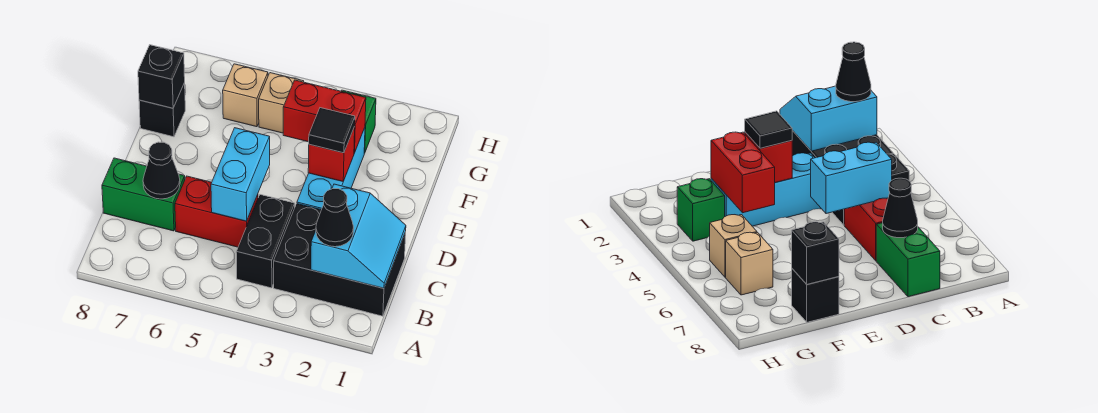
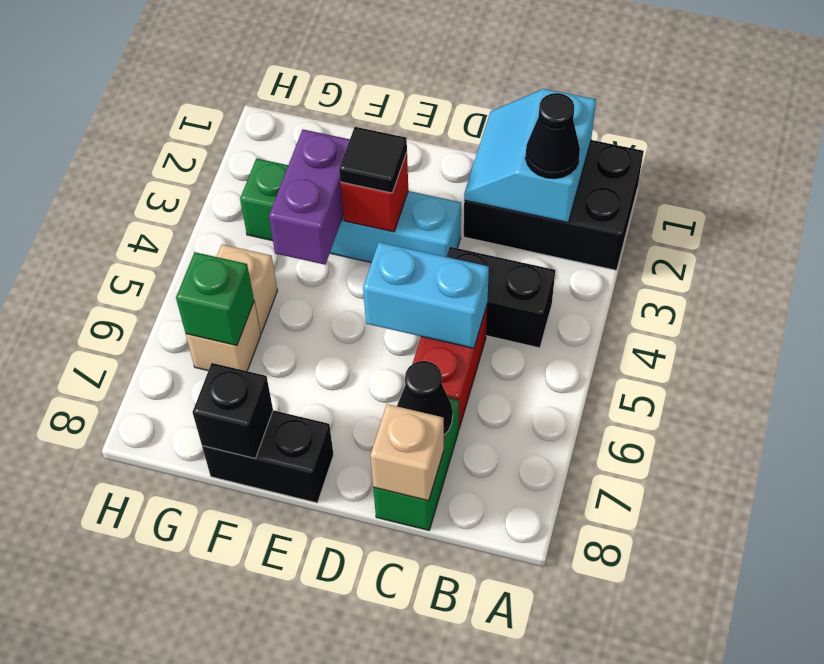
black brick B1:C3 level 1 -> black brick A1:C2 level 1
cyan slope B1:C2 level 2 top 2 -> cyan slope B1:C2 level 2 top B
none -> tan brick C8 level 2
red brick F3:F4 level 2 -> purple brick F3:F4 level 2
black brick F8 level 1 -> black brick E8:F8 level 1
none -> green brick G6 level 2

